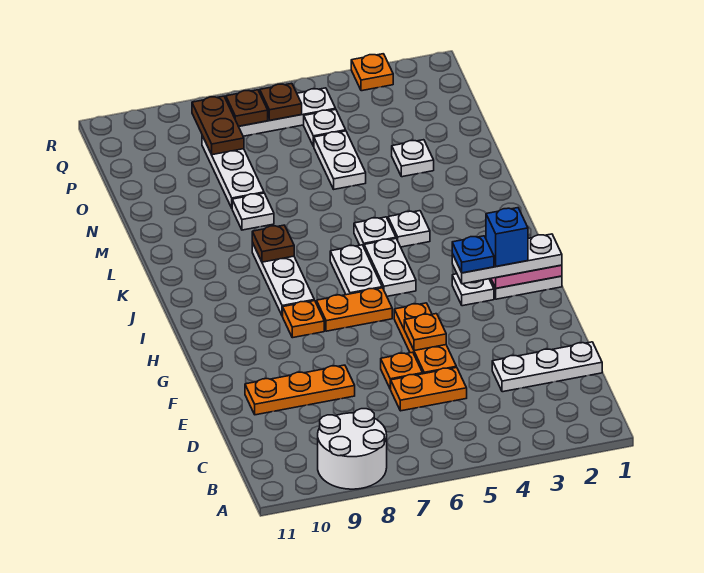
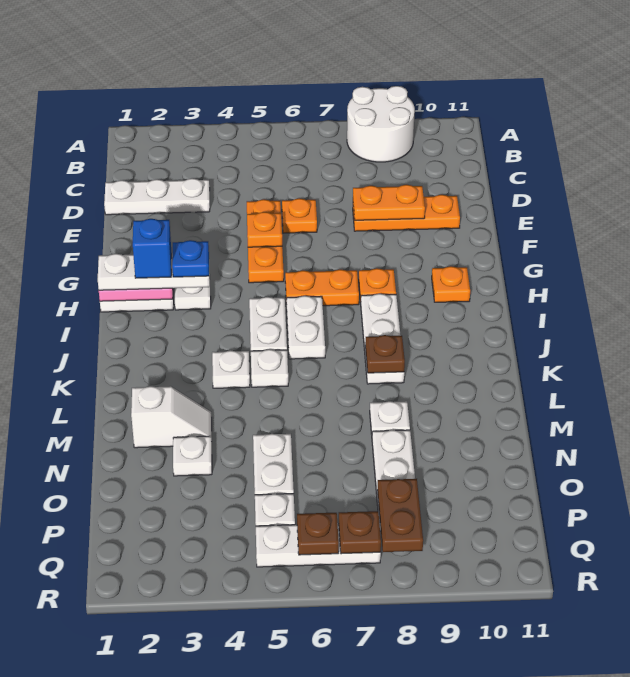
orange plate D5:D6 level 1 -> orange plate E8:E9 level 2
none -> white slope M2:M3 level 1 top 2
orange plate R3 level 1 -> orange plate H10 level 1

